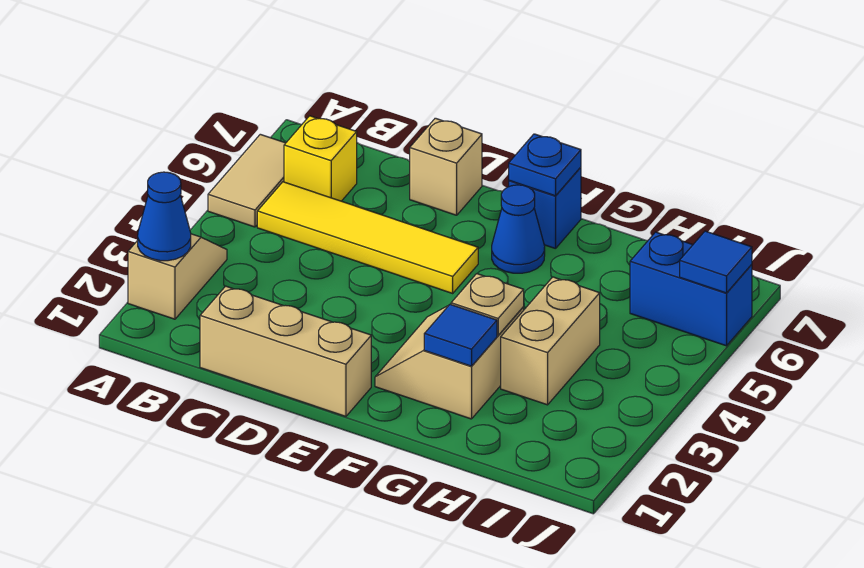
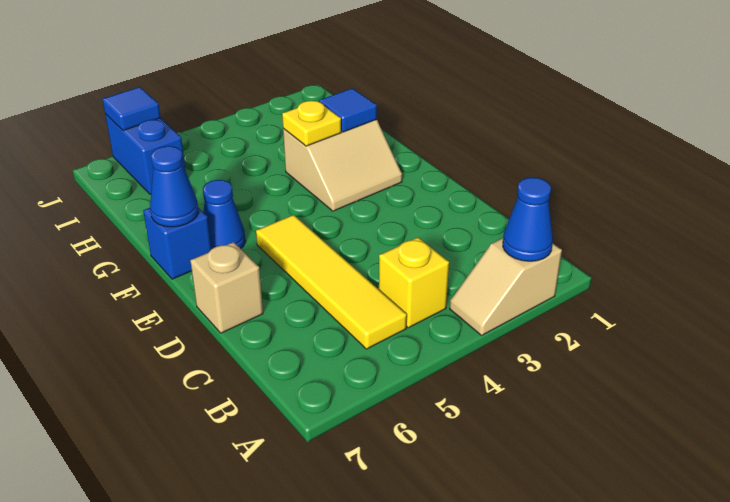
tan tile A5:A6 level 1 -> none
yellow brick B6 level 1 -> yellow brick B4 level 1
tan brick C1:E1 level 1 -> none
blue plate F7 level 2 -> blue cone F7 level 2
tan plate G3 level 2 -> yellow plate G3 level 2
tan brick H3:H4 level 1 -> none

